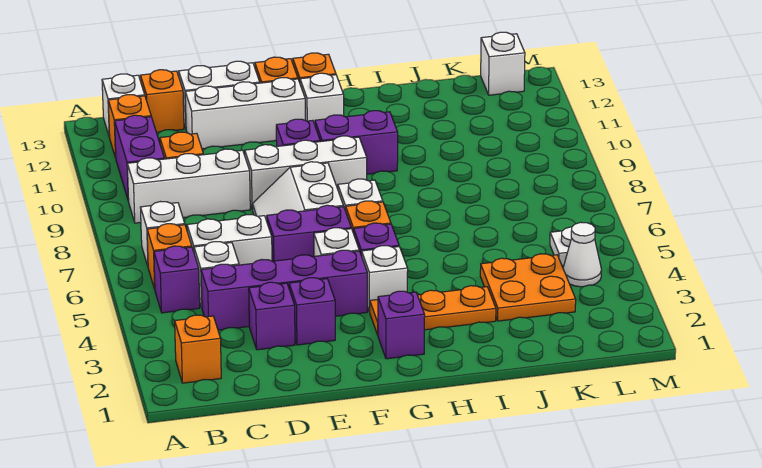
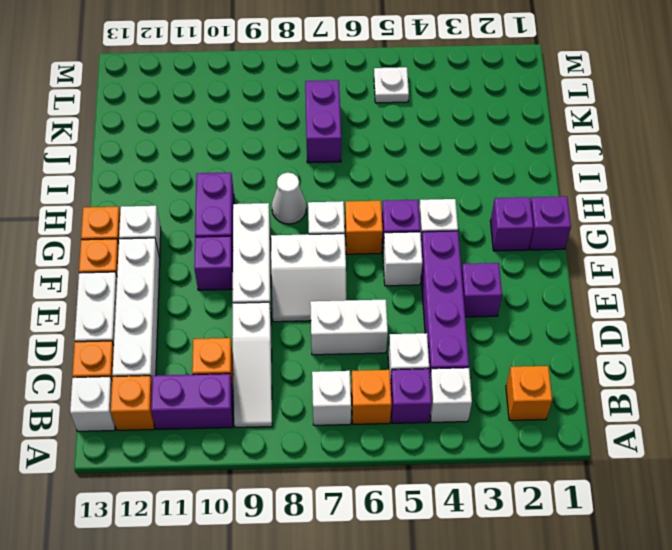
white brick B9:D9 level 1 -> white slope B9:D9 level 1 top D
white brick C6:D6 level 1 -> white brick D6:D7 level 1
purple brick D3 level 1 -> purple brick G1 level 1
white brick D12:F12 level 1 -> white brick C12:F12 level 1
purple brick E6:F6 level 1 -> purple brick J7:K7 level 1
orange plate G3:I3 level 1 -> none
orange plate J3:K4 level 1 -> none
white cone L4 level 1 -> white cone H8 level 1
white brick L13 level 1 -> white brick B4 level 1

